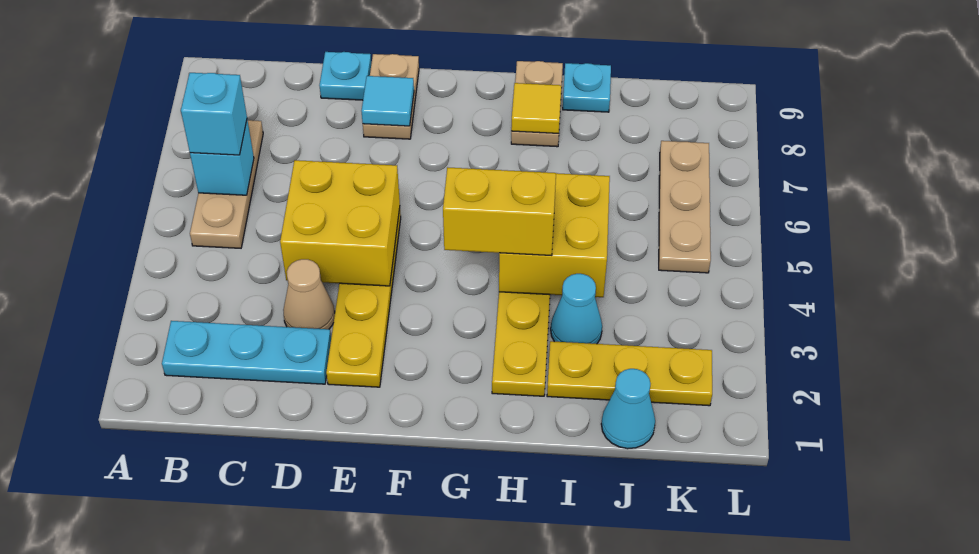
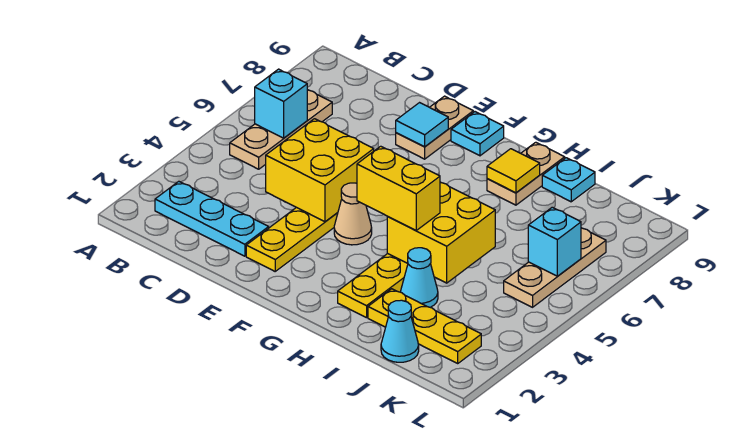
cyan brick B6 level 3 -> cyan brick K6 level 2
tan cone D3 level 1 -> tan cone F4 level 1
cyan plate D9 level 1 -> cyan plate F9 level 1

